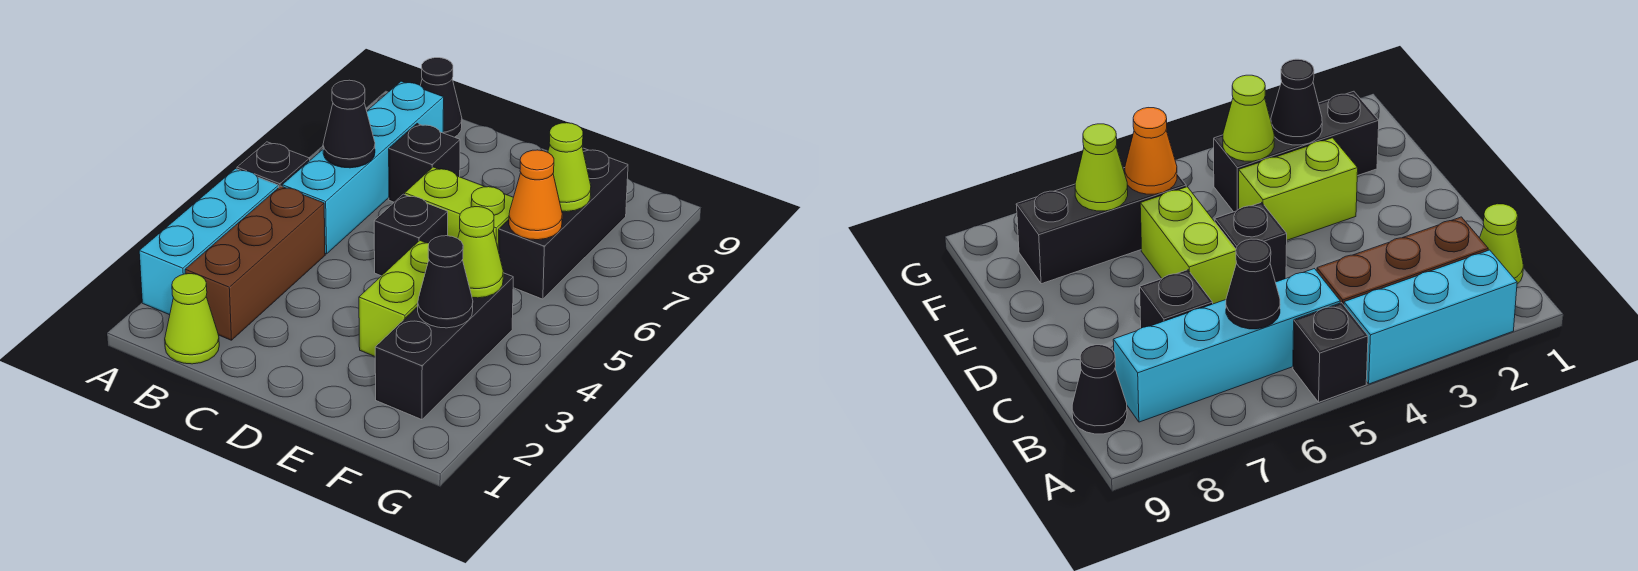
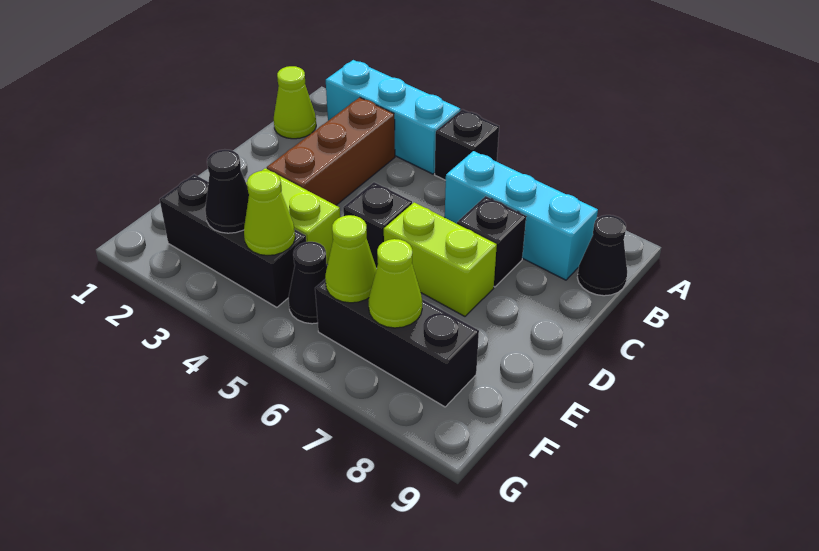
brown brick B2:B4 level 1 -> brown brick B3:D3 level 1
cyan brick B5:B8 level 1 -> cyan brick B6:B8 level 1
black cone B6 level 2 -> black cone F5 level 1
lime brick D6:E6 level 1 -> lime brick D6:D7 level 1
orange cone F6 level 2 -> lime cone F6 level 2

